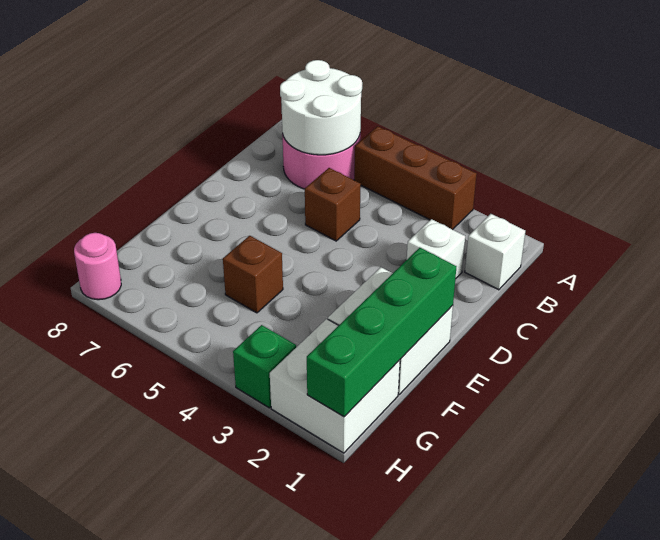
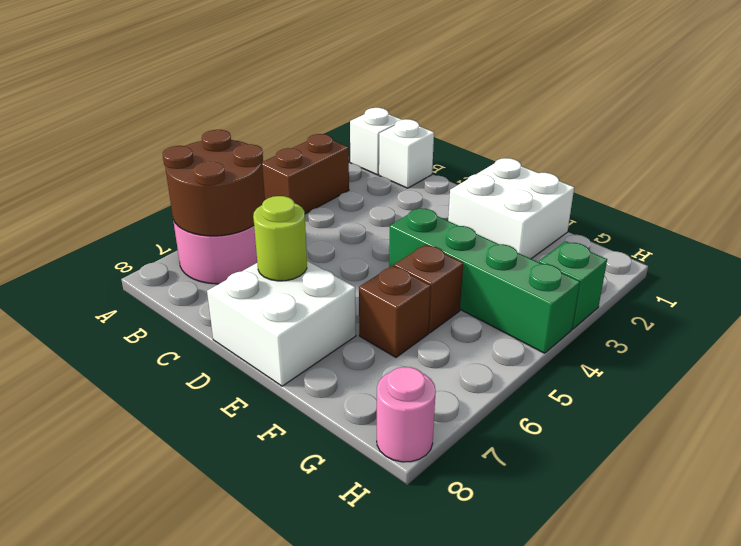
brown brick A3:A5 level 1 -> brown brick A3:A4 level 1
white round brick A6:B7 level 2 -> brown round brick A6:B7 level 2
white brick C2 level 1 -> white brick A1 level 1
brown brick C5 level 1 -> brown brick F6 level 1
none -> lime round brick D7 level 2
green brick E1:H1 level 2 -> green brick E4:H4 level 1
white brick G1:H2 level 1 -> white brick D7:E8 level 1

